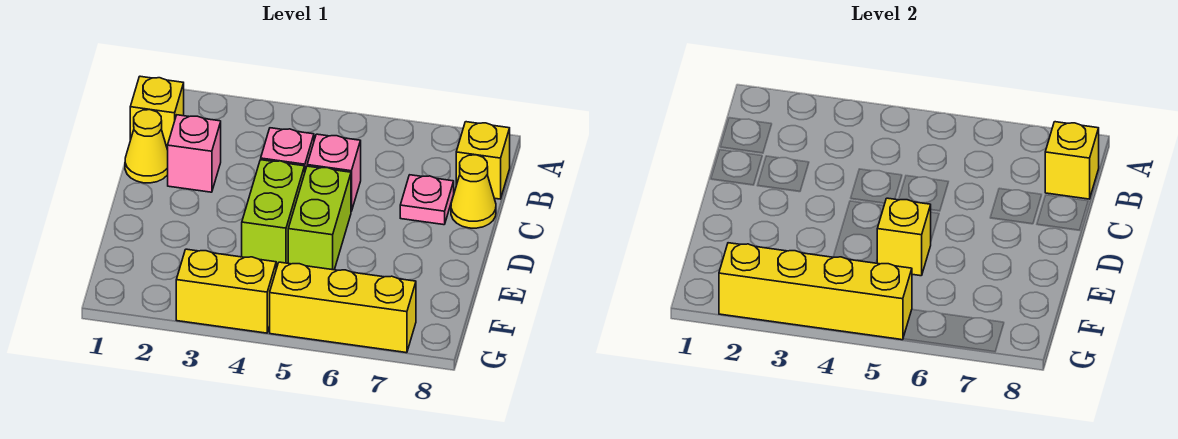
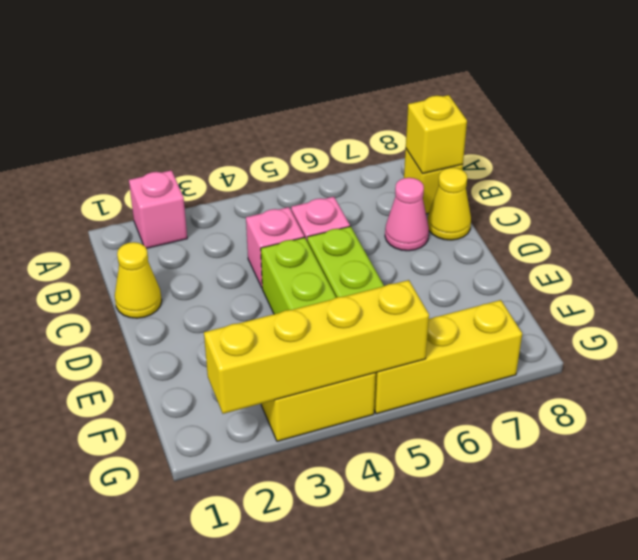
yellow brick B1 level 1 -> none
pink brick C2 level 1 -> pink brick A2 level 1
pink plate C7 level 1 -> pink cone C7 level 1
yellow brick E5 level 2 -> none

